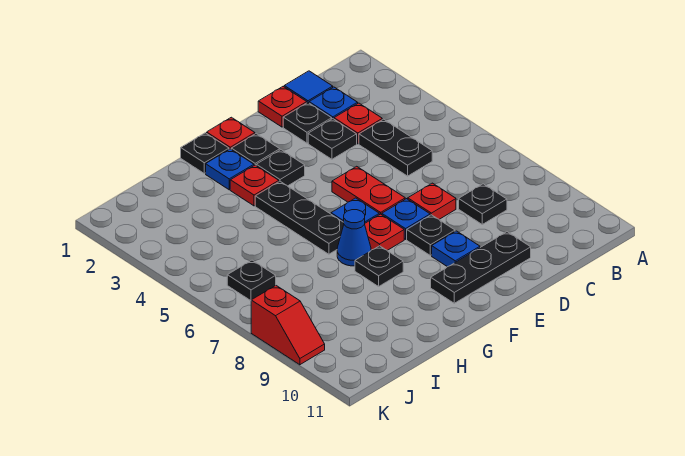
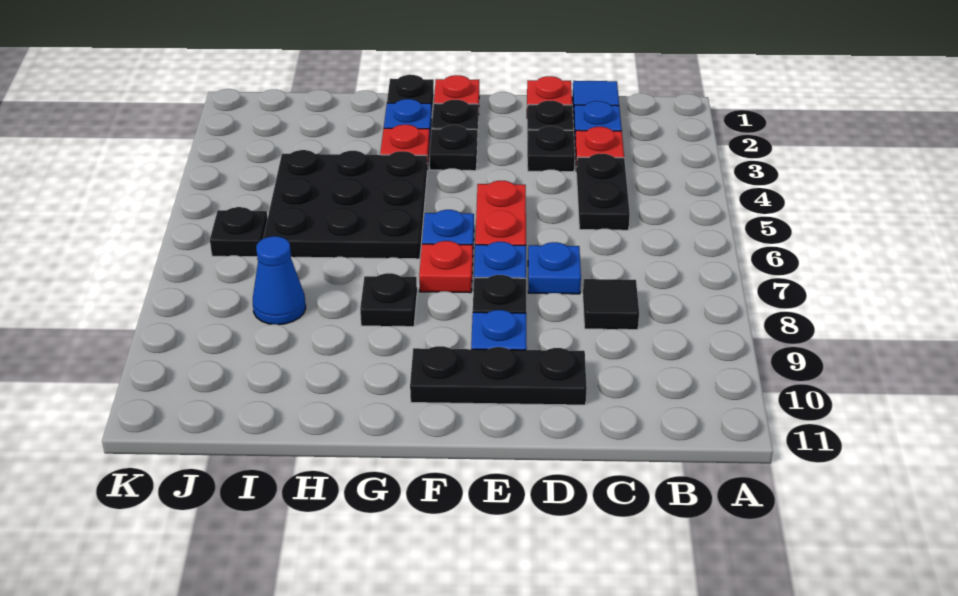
black plate C8 level 1 -> black tile C8 level 1
red plate D7 level 1 -> blue plate D7 level 1
black plate G4:G6 level 1 -> black plate G4:I6 level 1
blue cone G7 level 1 -> blue cone I8 level 1
red slope K8:K9 level 1 top 8 -> none

